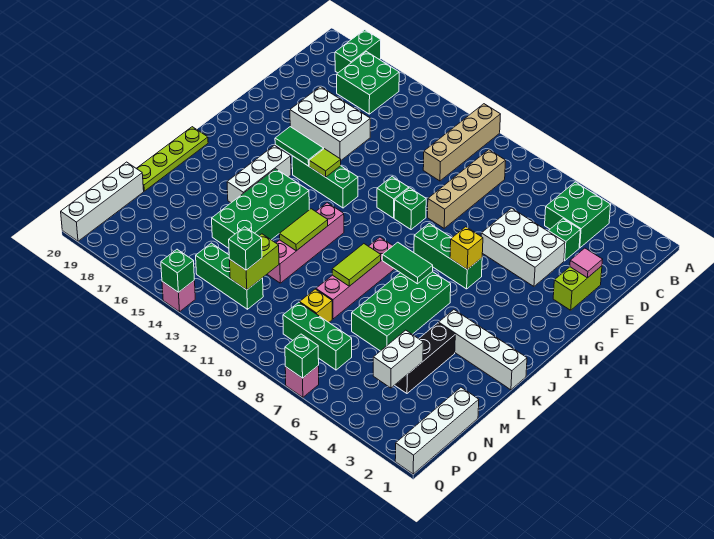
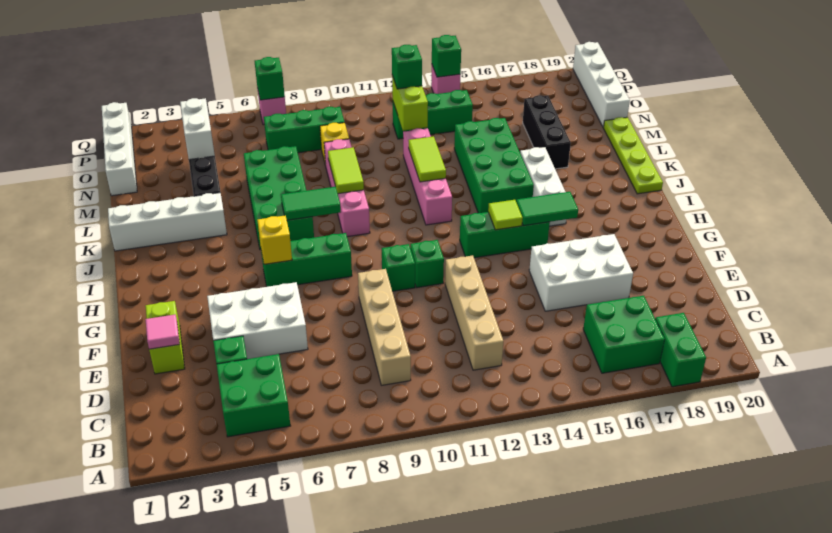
tan brick A11:D11 level 1 -> tan brick C12:F12 level 1
none -> black brick L17:N17 level 1

